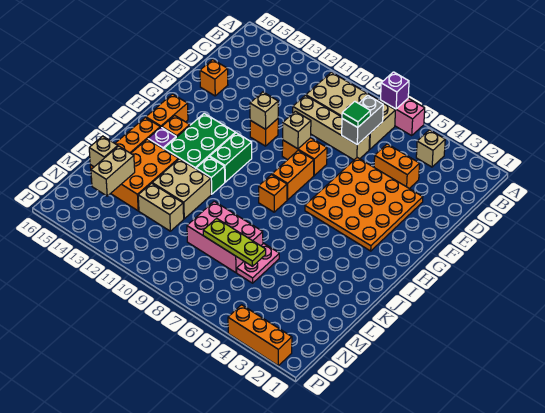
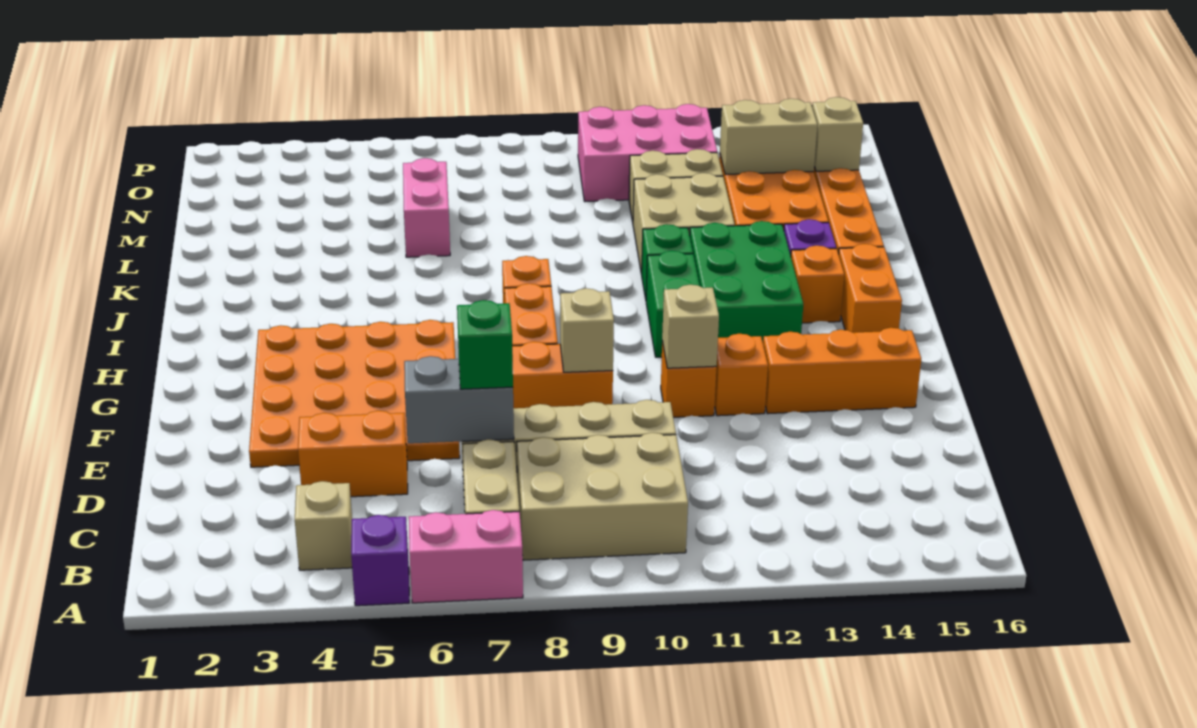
purple brick A7 level 2 -> purple brick A5 level 1
grey brick C7:D7 level 2 -> grey brick D6:D7 level 2
green tile D7 level 3 -> green brick D7 level 3
orange brick E15 level 1 -> orange brick F12 level 1
pink plate L6:M6 level 1 -> pink brick L6:M6 level 1
pink brick L7:M9 level 1 -> pink brick N10:O12 level 1
lime plate M6:M8 level 2 -> none
tan brick M14:N14 level 2 -> tan brick M13:M14 level 2
orange brick P2:P4 level 1 -> orange brick F13:F15 level 1

